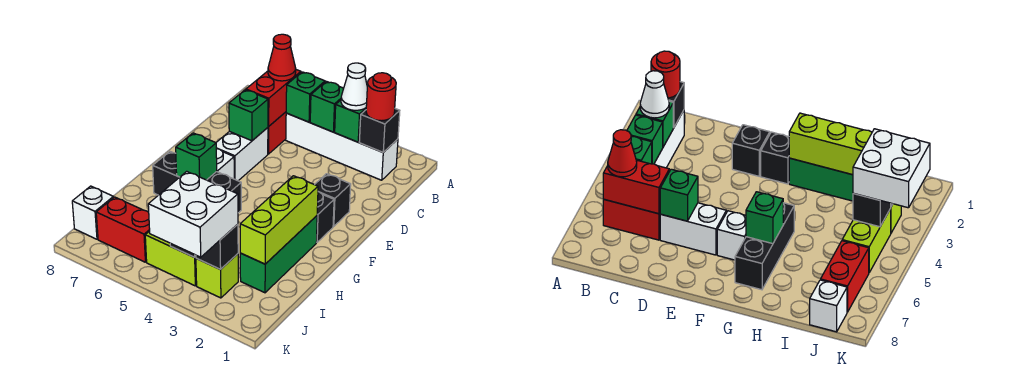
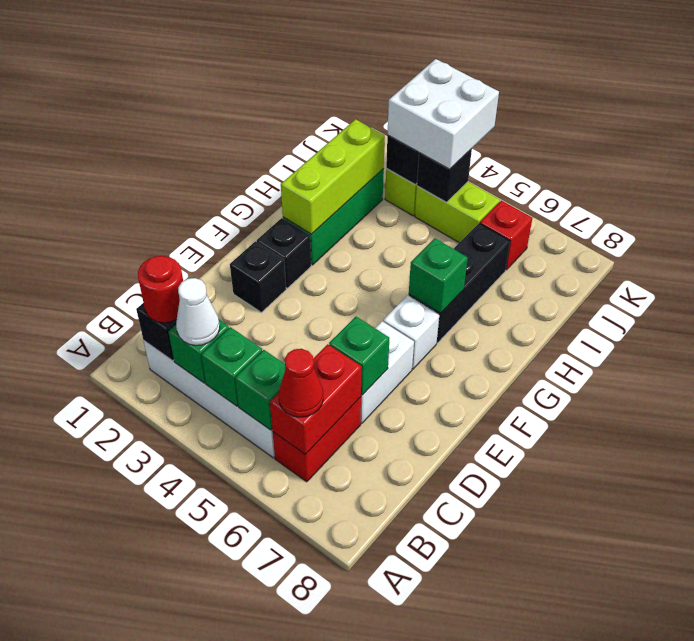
black brick G5:G7 level 1 -> black brick G6:I6 level 1
red brick J6:J7 level 1 -> red brick J6 level 1
white brick J8 level 1 -> none

